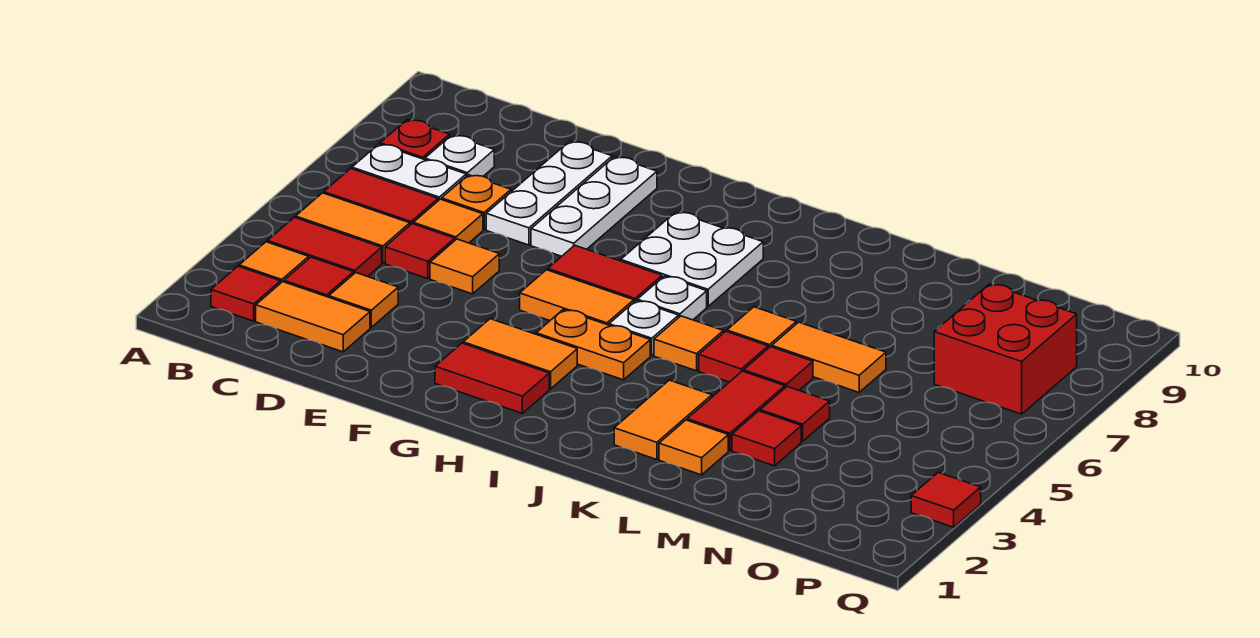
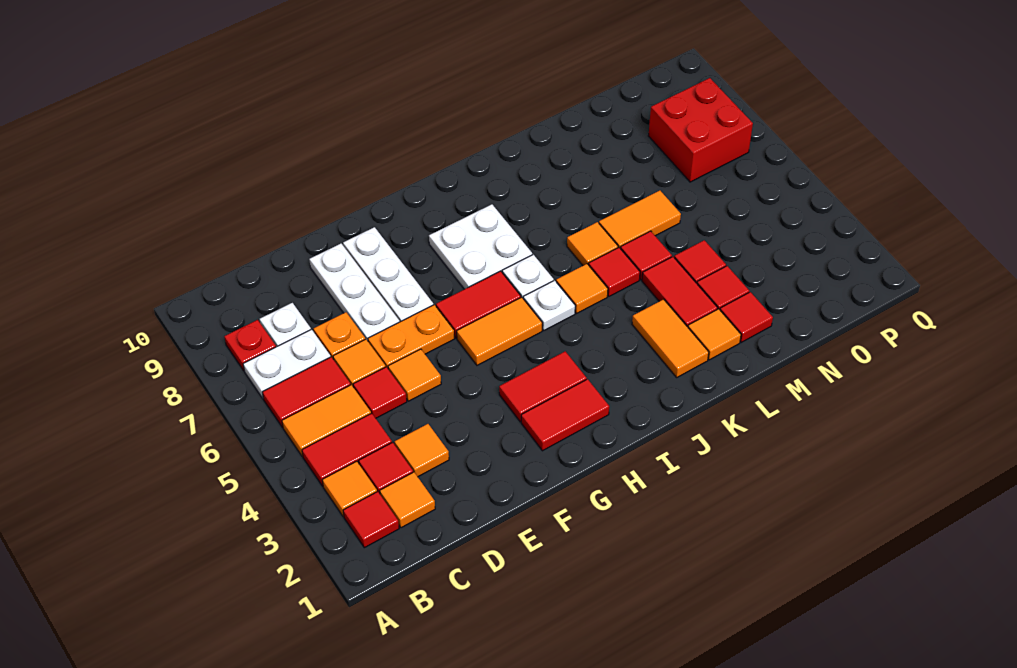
orange tile C2:D2 level 1 -> orange tile C2 level 1
orange tile G3:H3 level 1 -> red tile G3:H3 level 1
orange plate H4:I4 level 1 -> orange plate E6:F6 level 1
red tile Q3 level 1 -> red tile M2 level 1

